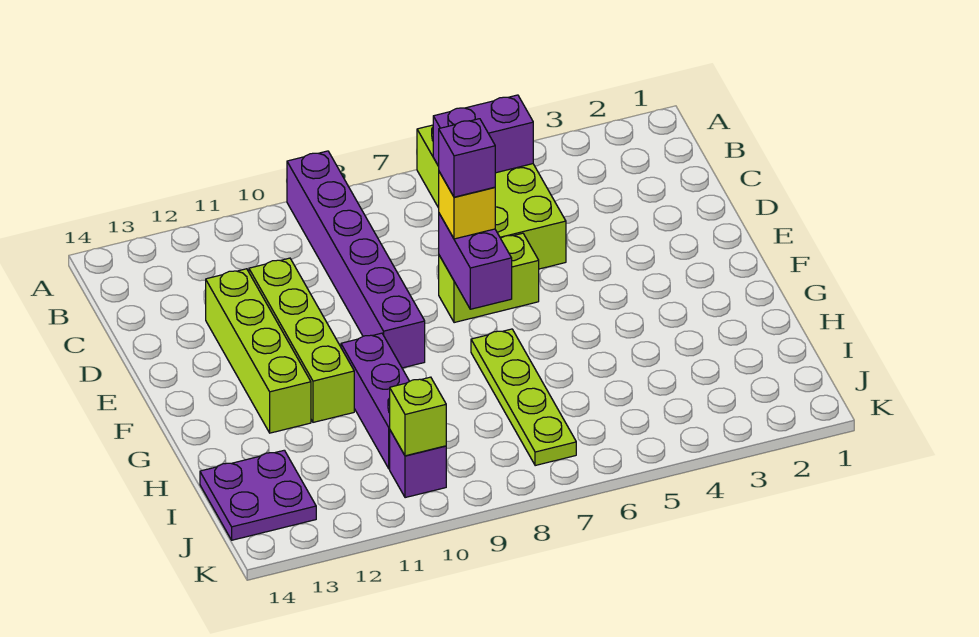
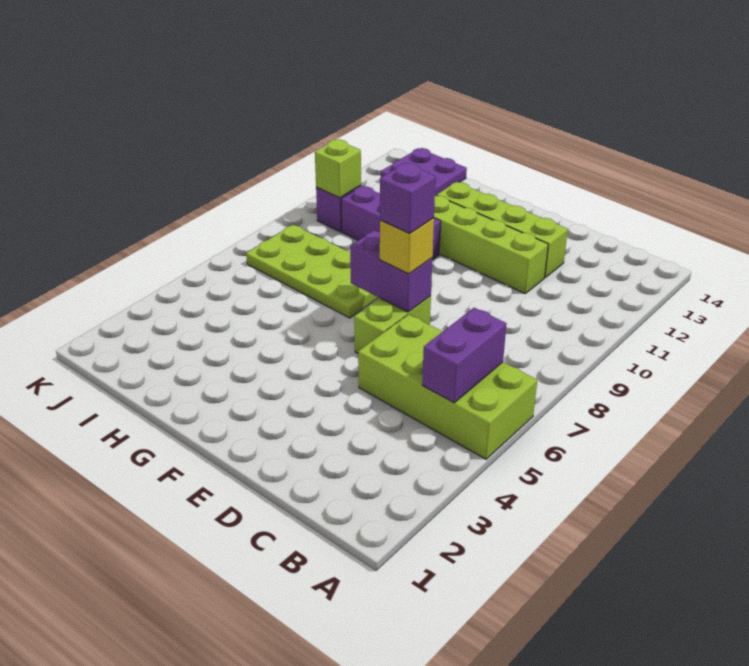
purple brick A9:F9 level 1 -> none
lime plate G7:J7 level 1 -> lime plate G7:J8 level 1

